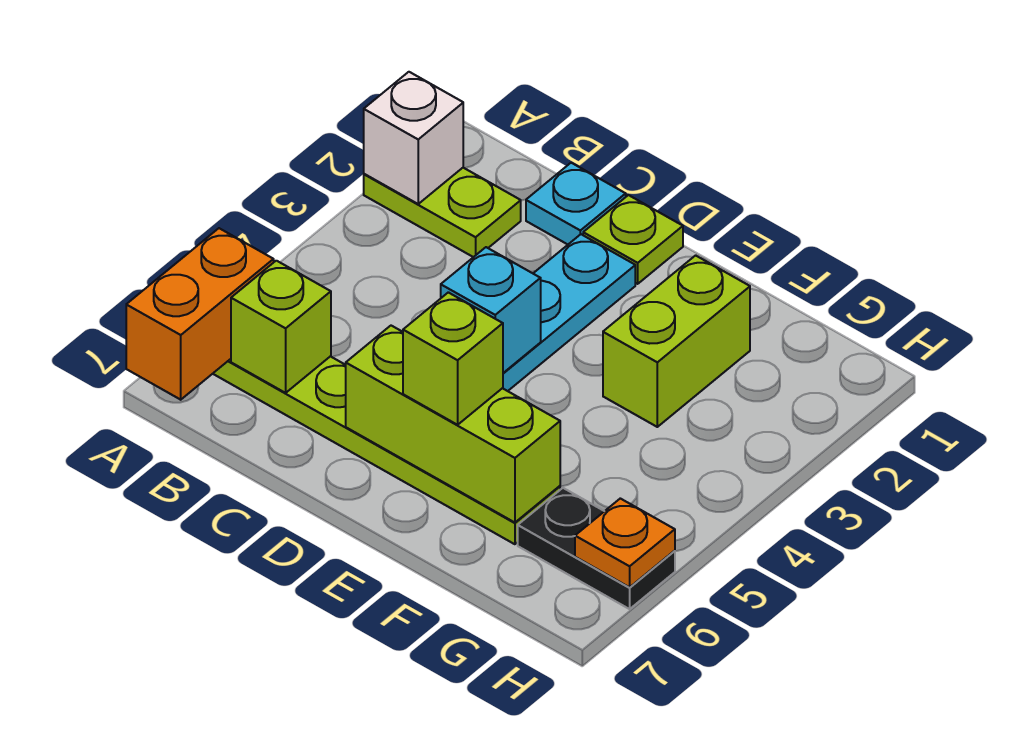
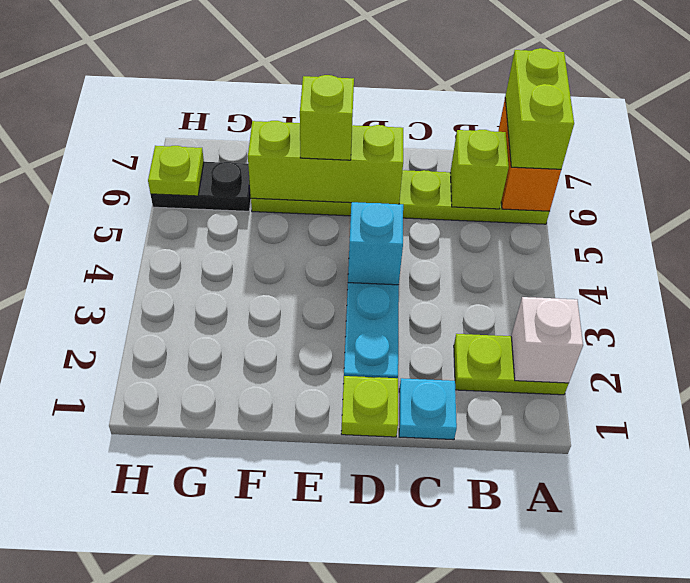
lime brick F2:F3 level 1 -> lime brick A6:A7 level 3
orange plate H6 level 2 -> lime plate H6 level 2

